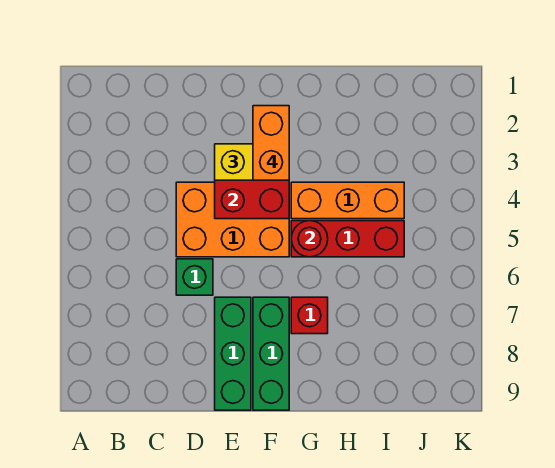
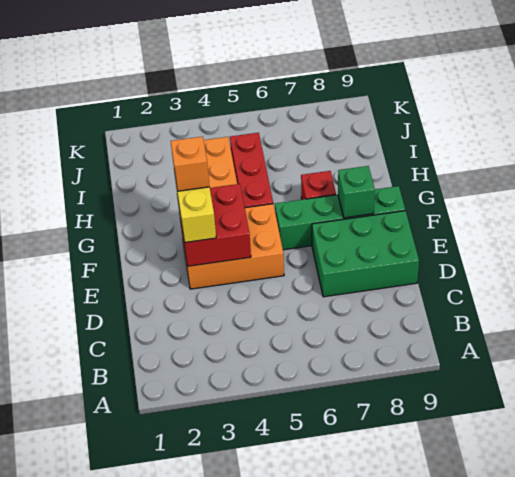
orange brick D4:F5 level 1 -> orange brick E3:F5 level 1
green brick D6 level 1 -> green brick F8 level 2
green brick E7:E9 level 1 -> green brick D7:E9 level 1
orange brick F2:F3 level 4 -> orange brick F3 level 4
green brick F7:F9 level 1 -> green brick F6:F9 level 1
red round brick G5 level 2 -> none

